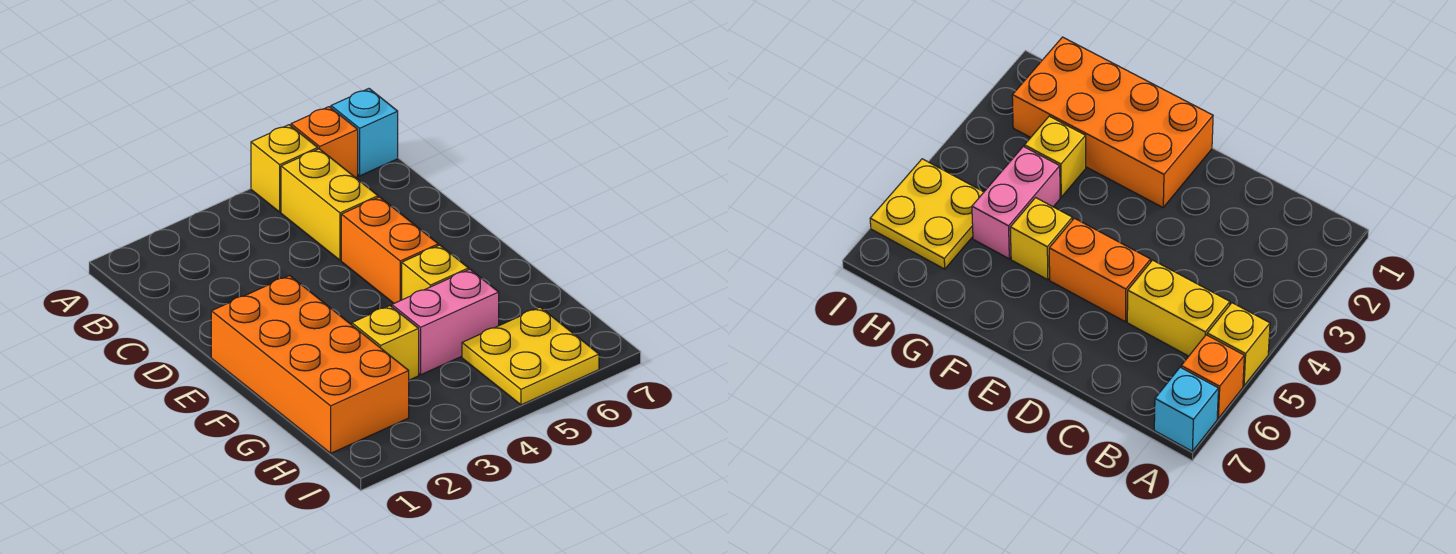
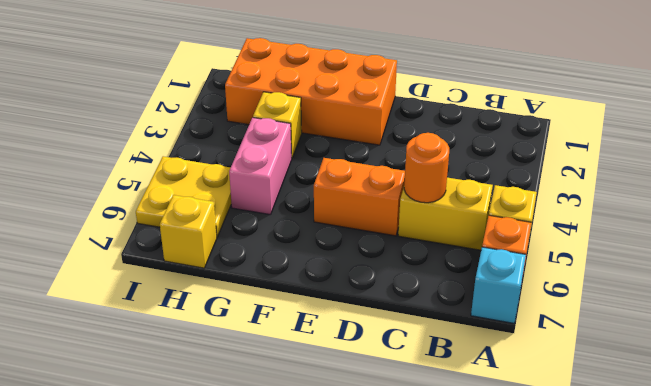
none -> orange round brick C5 level 2
yellow brick F5 level 1 -> yellow brick H7 level 1

